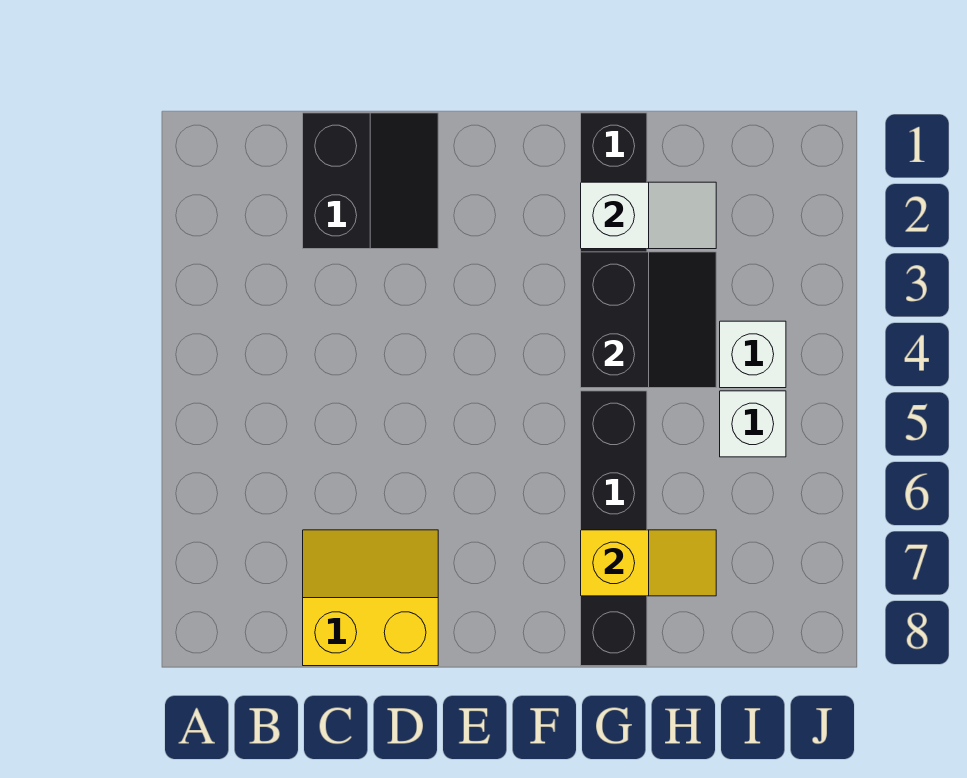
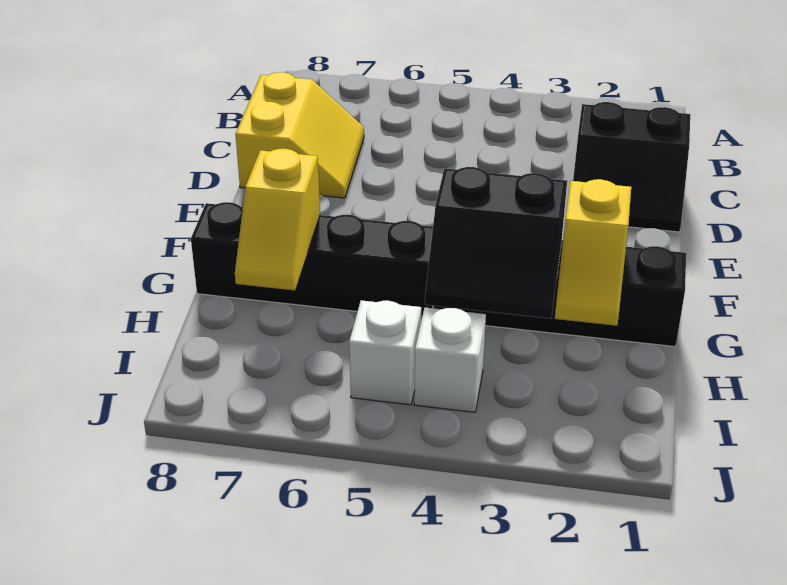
white slope G2:H2 level 2 top G -> yellow slope G2:H2 level 2 top G

